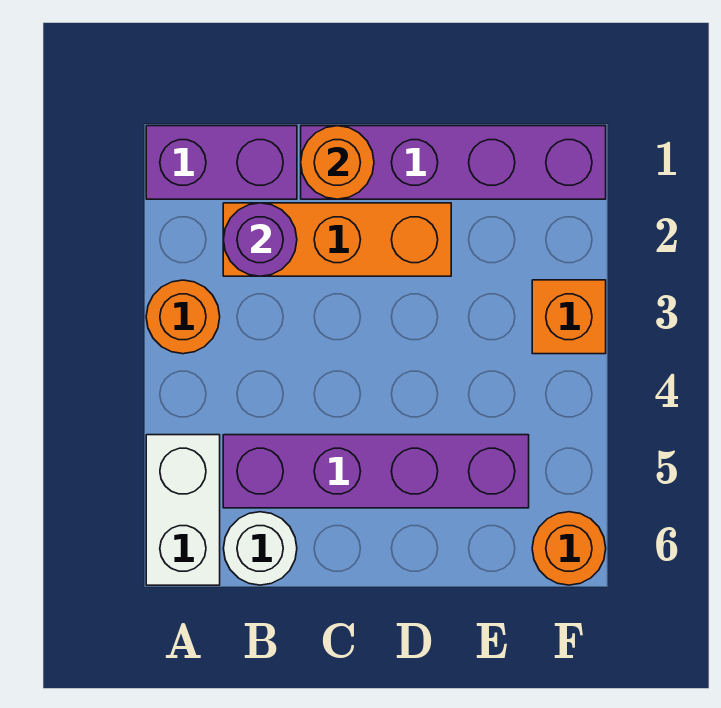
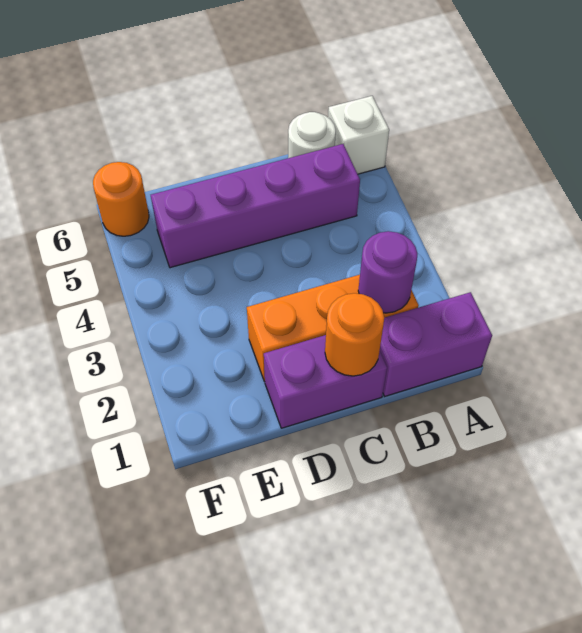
orange round brick A3 level 1 -> none
white brick A5:A6 level 1 -> white brick A6 level 1
purple brick C1:F1 level 1 -> purple brick C1:D1 level 1
orange brick F3 level 1 -> none

